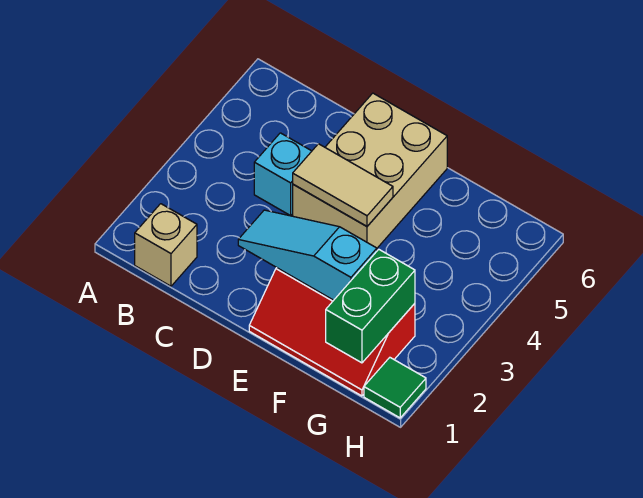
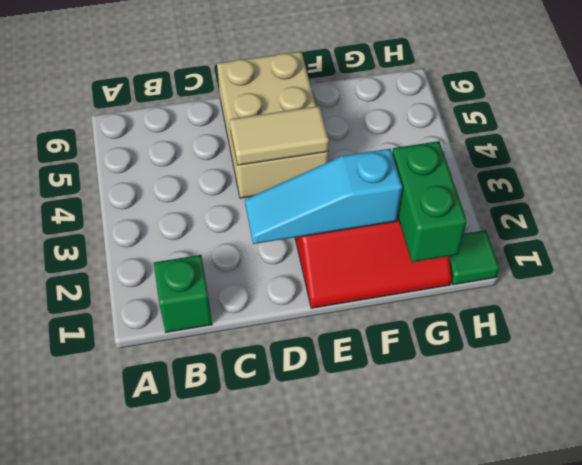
tan brick B1 level 1 -> green brick B1 level 1
cyan brick C4 level 1 -> none

